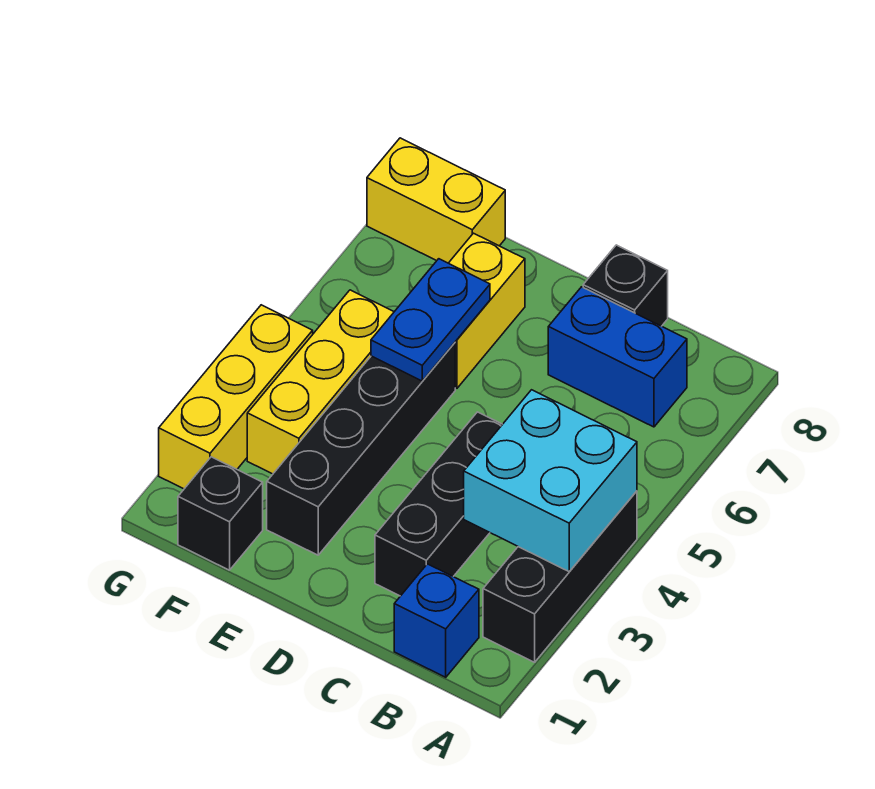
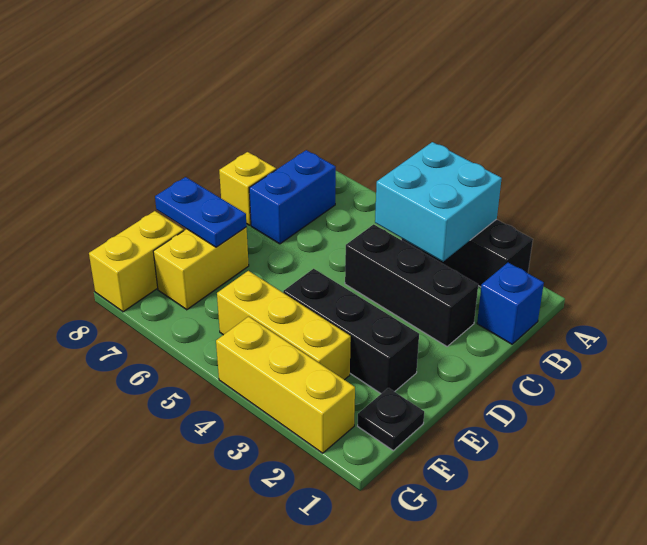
black brick C8 level 1 -> yellow brick C8 level 1
black brick E2:E5 level 1 -> black brick E2:E4 level 1
blue plate E5:E6 level 2 -> blue plate E7:E8 level 2
yellow brick E6:E7 level 1 -> yellow brick E7:F7 level 1
black brick F1 level 1 -> black plate F1 level 1

